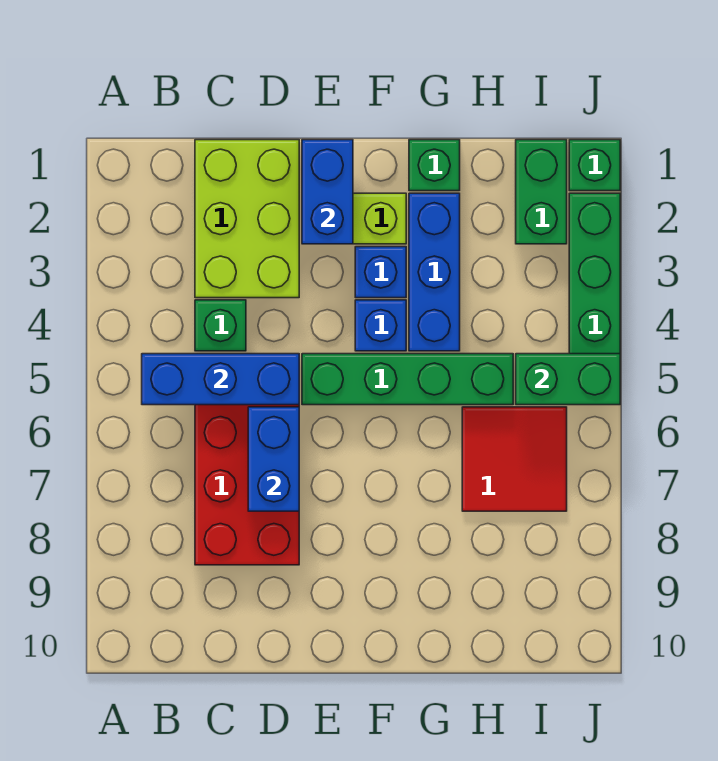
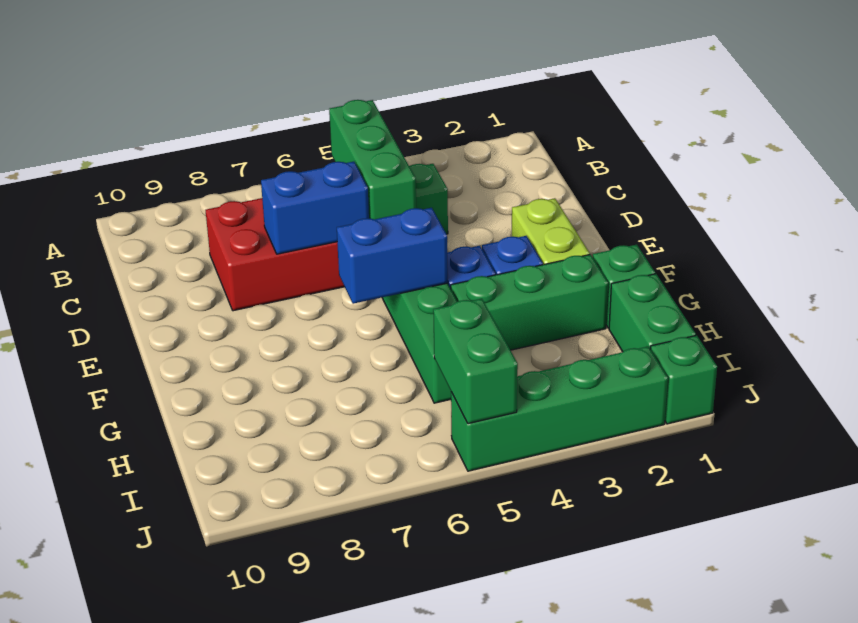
blue brick B5:D5 level 2 -> green brick B5:D5 level 2
lime brick C1:D3 level 1 -> none
blue brick E1:E2 level 2 -> blue brick F5:F6 level 2
blue brick G2:G4 level 1 -> green brick G2:G4 level 1
red tile H6:I7 level 1 -> none
green brick I1:I2 level 1 -> green brick H1:I1 level 1

